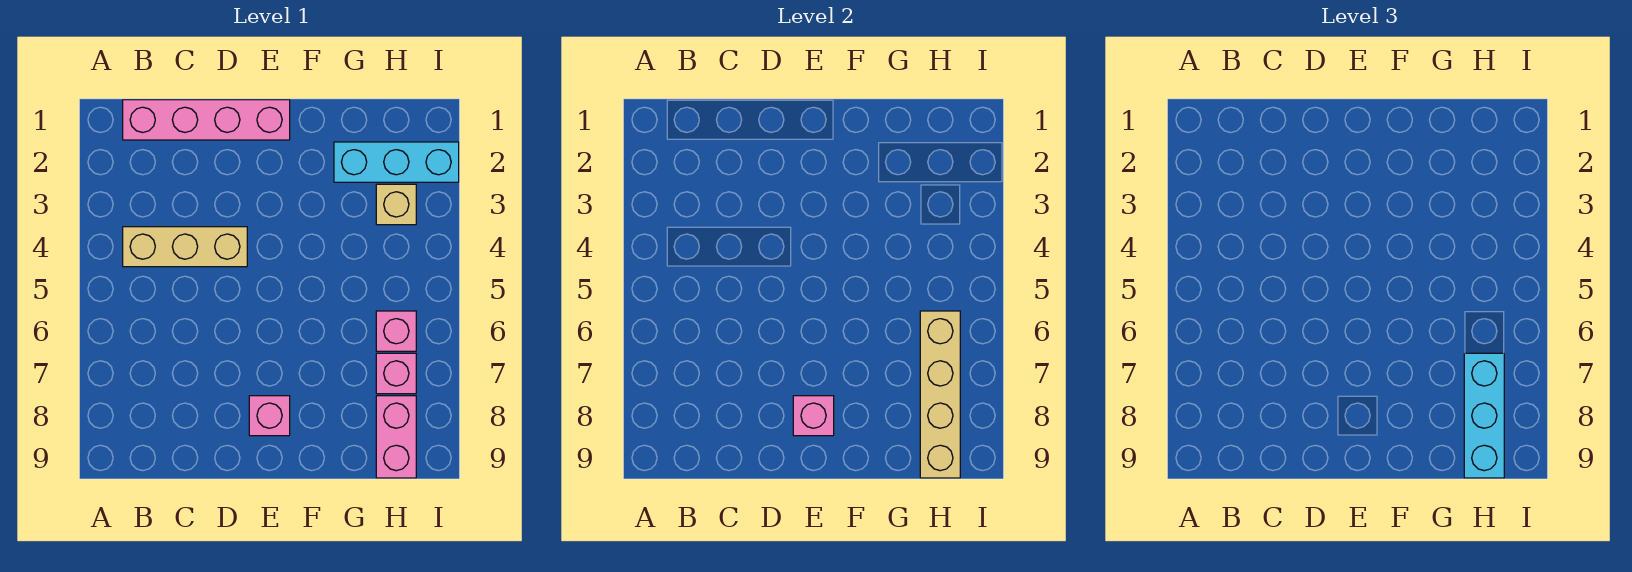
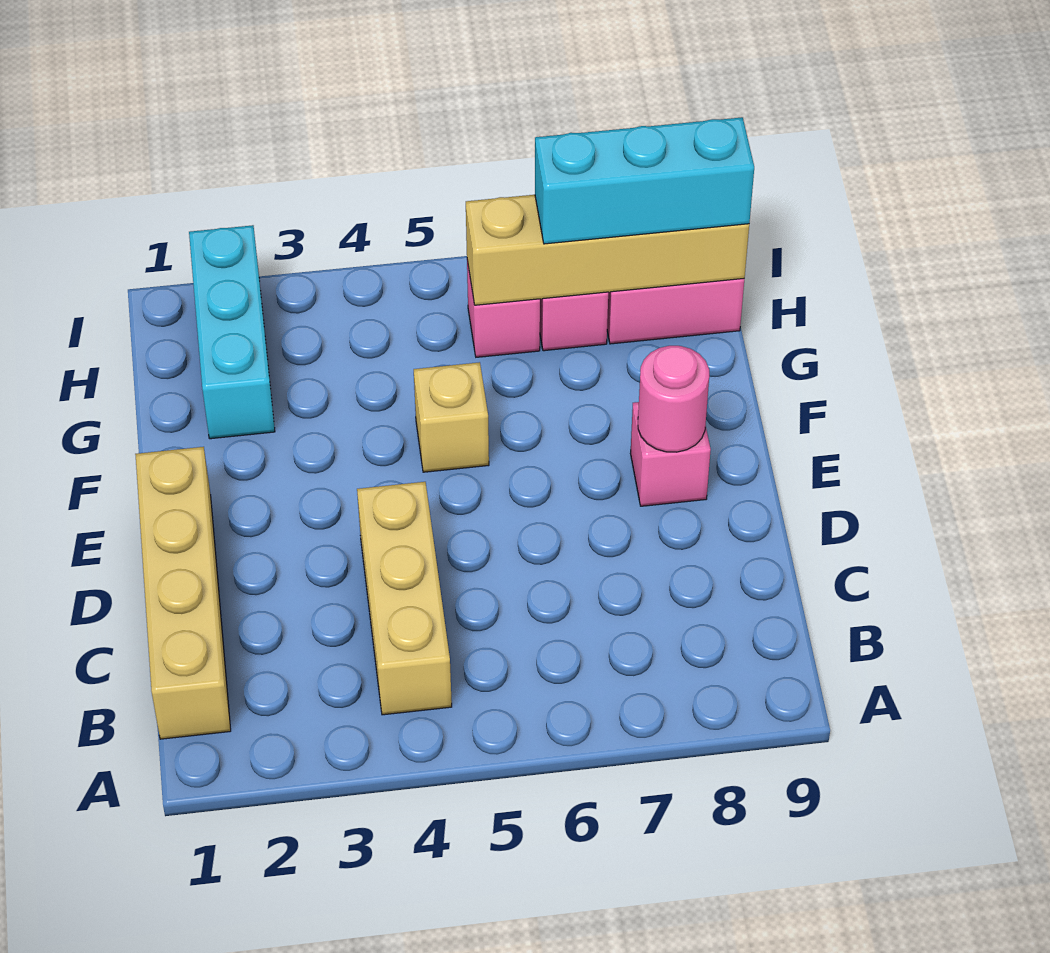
pink brick B1:E1 level 1 -> tan brick B1:E1 level 1
pink brick E8 level 2 -> pink round brick E8 level 2
tan brick H3 level 1 -> tan brick F5 level 1

